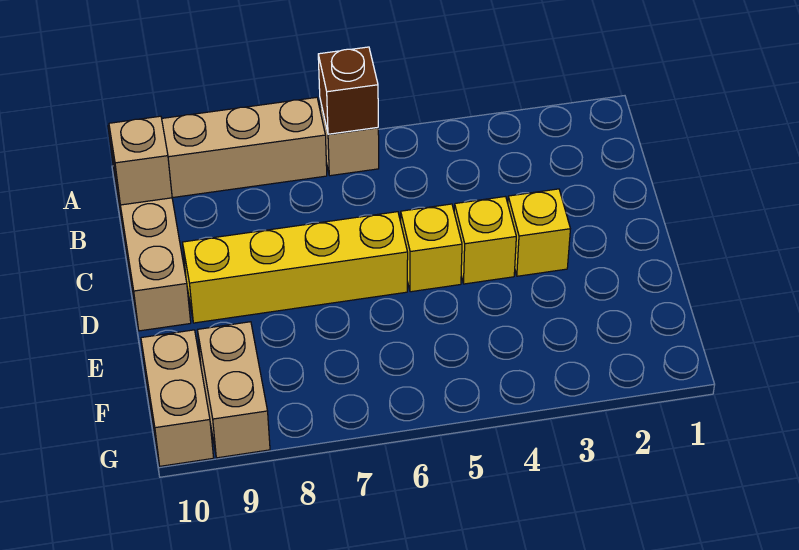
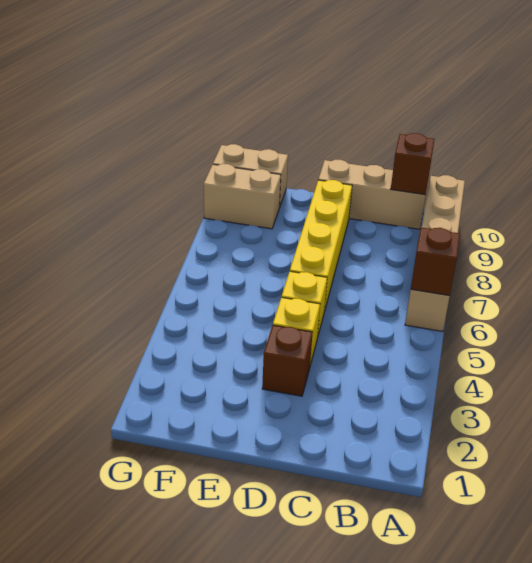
tan brick B10 level 2 -> brown brick B10 level 2
yellow brick D3 level 1 -> brown brick D3 level 1

